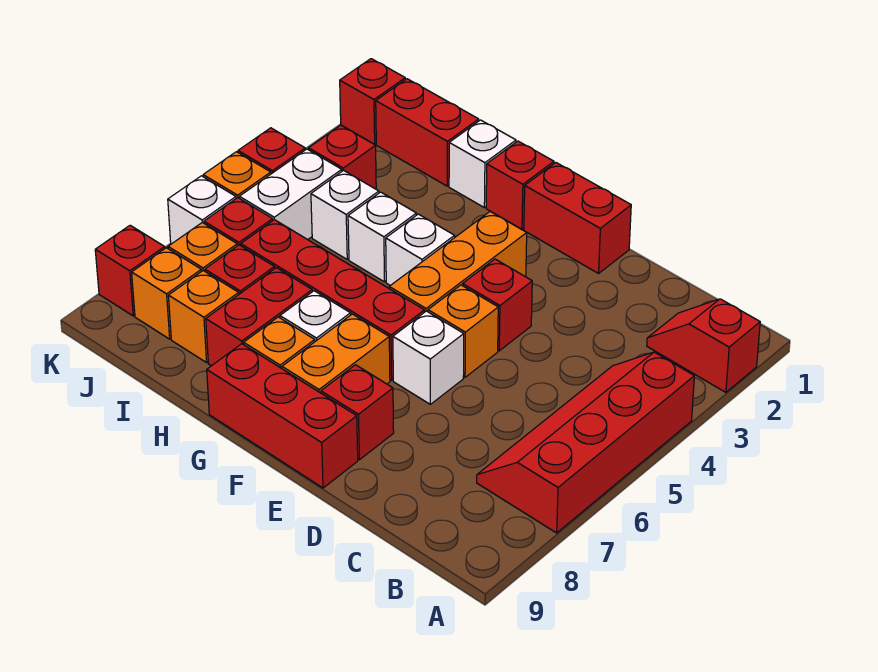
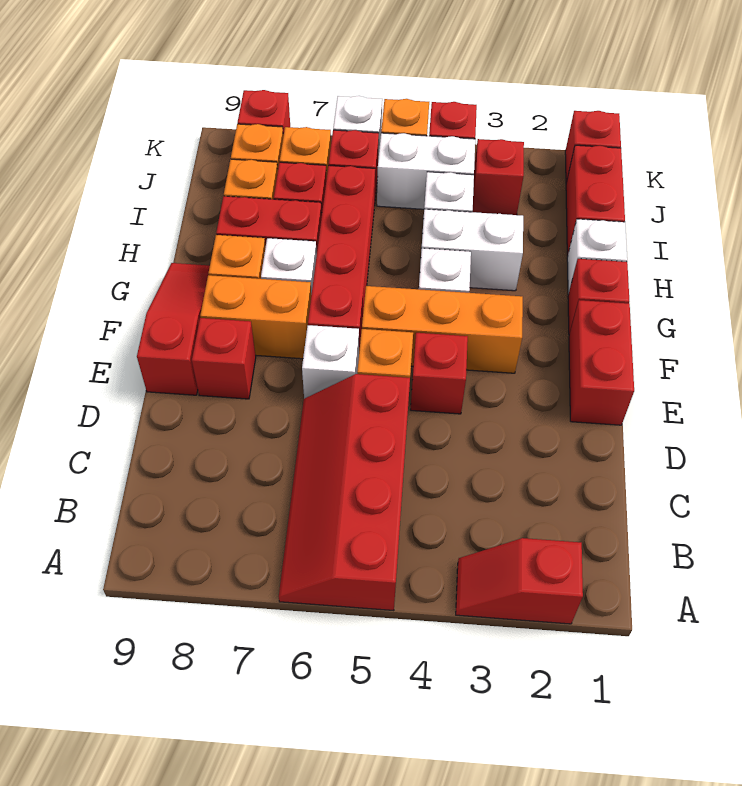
red slope A2:B2 level 1 top A -> red slope A2:A3 level 1 top 2
red slope A4:B7 level 1 top A -> red slope A5:D6 level 1 top 5
red brick E9:G9 level 1 -> red slope E9:G9 level 1 top E
white brick H4 level 1 -> white brick H3:H4 level 1

